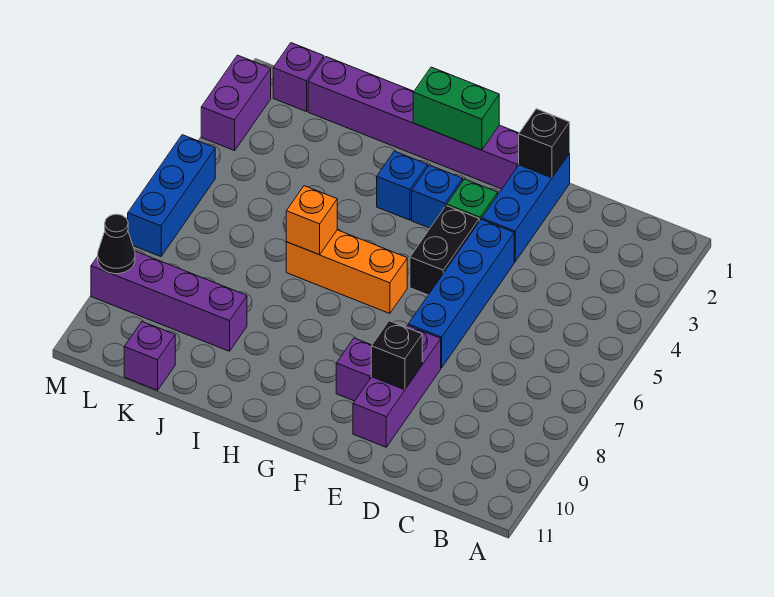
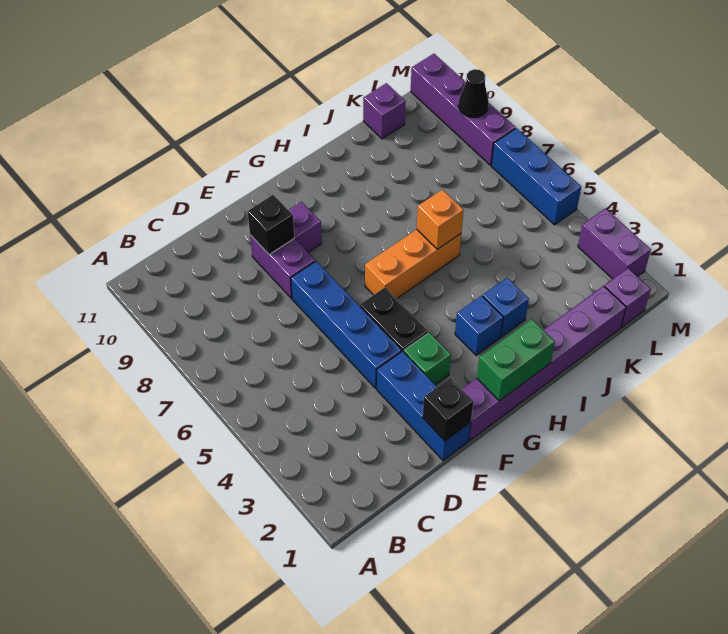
purple brick E8:E10 level 1 -> purple brick E8:E9 level 1
blue brick G3 level 1 -> blue brick I3 level 1
purple brick J9:M9 level 1 -> purple brick M8:M11 level 1

